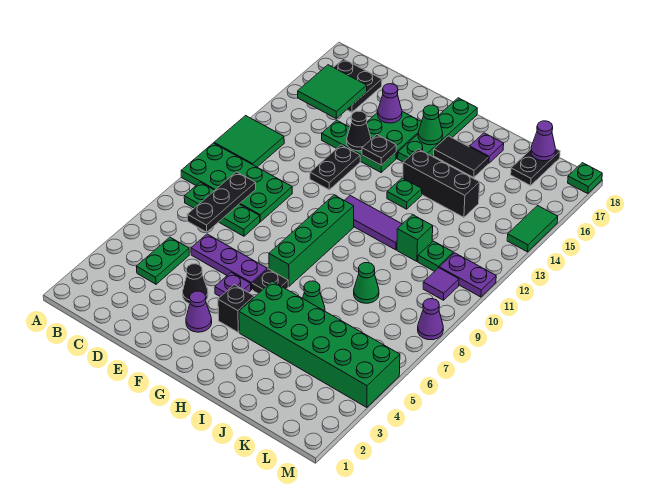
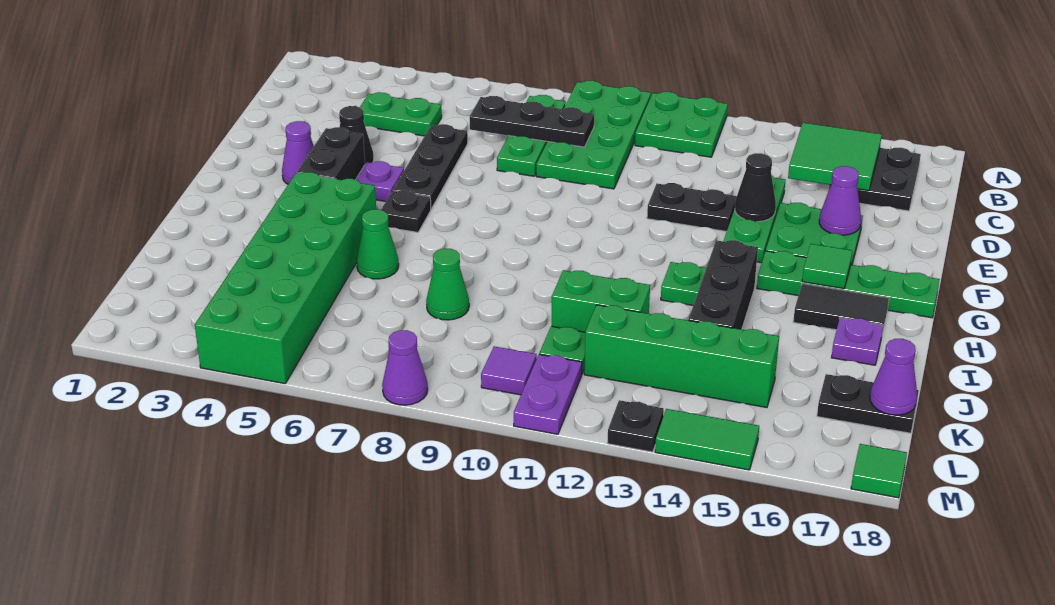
green tile A11:B12 level 1 -> green plate A11:B12 level 1
purple plate D6:F6 level 1 -> black plate D6:F6 level 1
black plate F14 level 2 -> black plate M13 level 1
black brick G4 level 1 -> black brick F4:G4 level 1
green brick G7:G10 level 1 -> green brick K12:K15 level 1
purple tile G11:I11 level 1 -> none
green cone G16 level 2 -> green tile G16 level 2
black tile H16:I16 level 1 -> black tile H16:H17 level 1
green brick J11 level 1 -> green brick J11:J12 level 1
green plate M18 level 1 -> green tile M18 level 1

